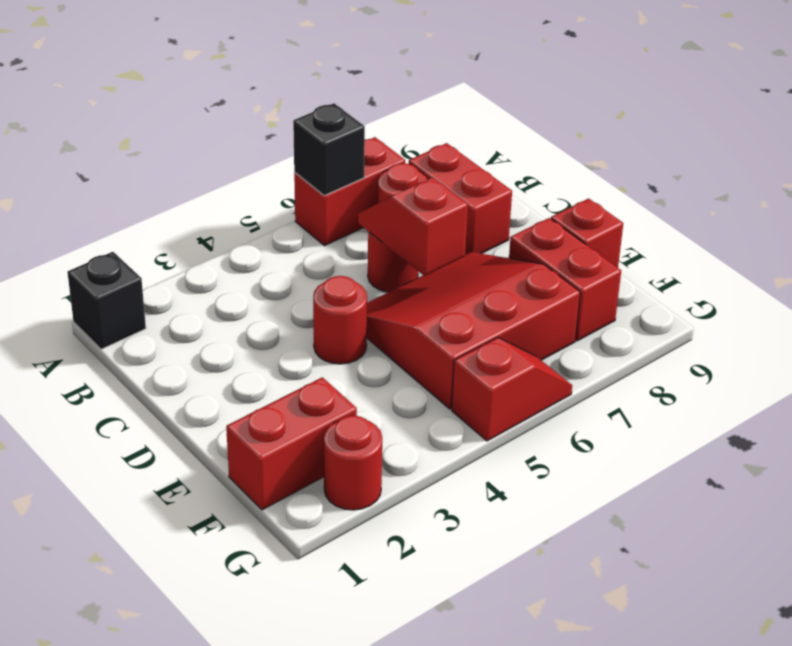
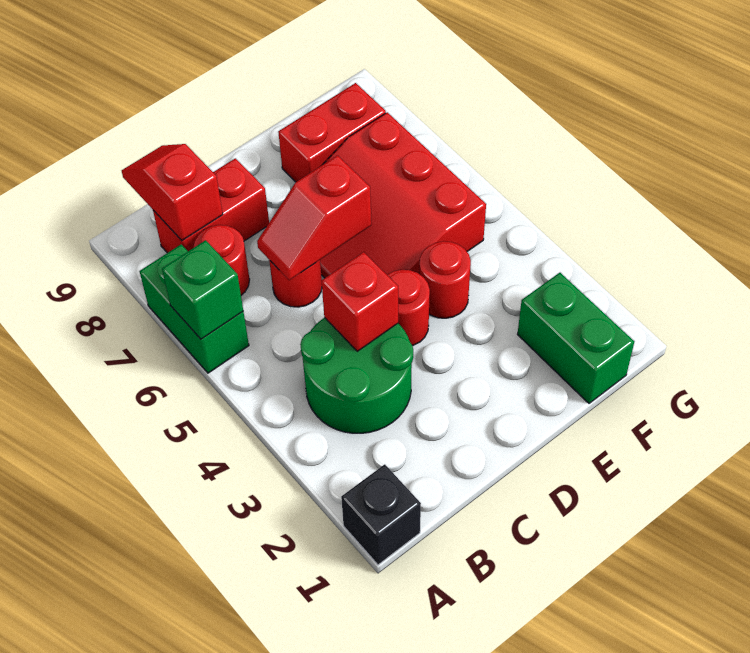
red brick A6:A7 level 1 -> green brick A6:A7 level 1
black brick A6 level 2 -> green brick A6 level 2
none -> green round brick B3:C4 level 1
red brick E9 level 1 -> red brick C4 level 2
red brick F1:F2 level 1 -> green brick F1:F2 level 1
red round brick G2 level 1 -> red round brick E4 level 1
red slope G5:G6 level 1 top 5 -> red slope B8:B9 level 2 top 8

